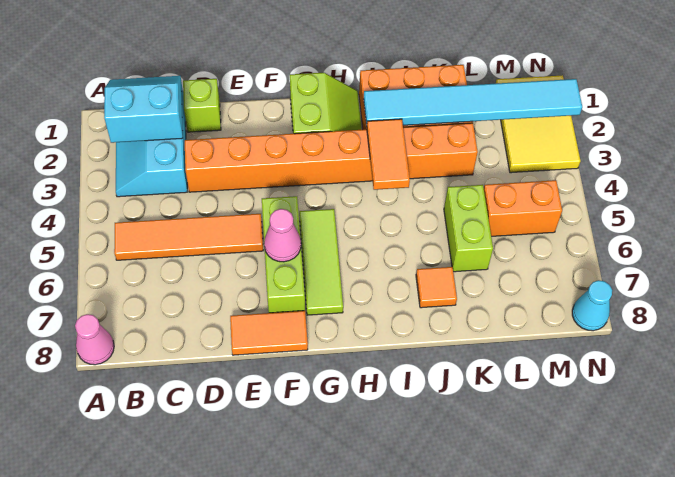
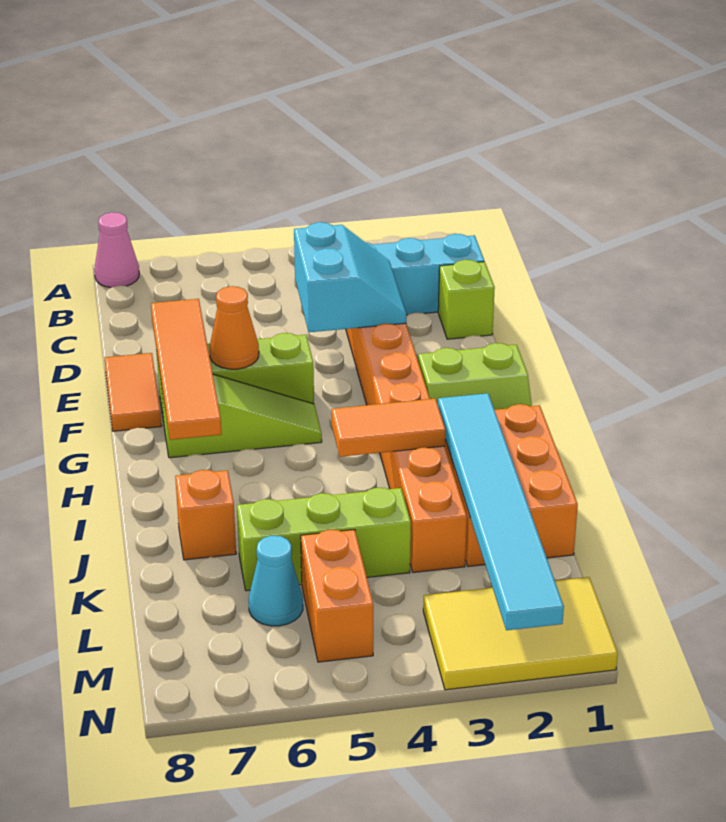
cyan slope B1:C2 level 2 top 2 -> cyan slope D3:E4 level 2 top 4
orange tile B5:E5 level 1 -> orange tile E7:H7 level 2
pink cone F6 level 2 -> orange cone F6 level 2
lime tile G5:G7 level 1 -> lime slope G5:G7 level 1 top 7
orange tile J7 level 1 -> orange brick J7 level 1
lime brick K5:K6 level 1 -> lime brick K4:K6 level 1
cyan cone N8 level 1 -> cyan cone L6 level 1

